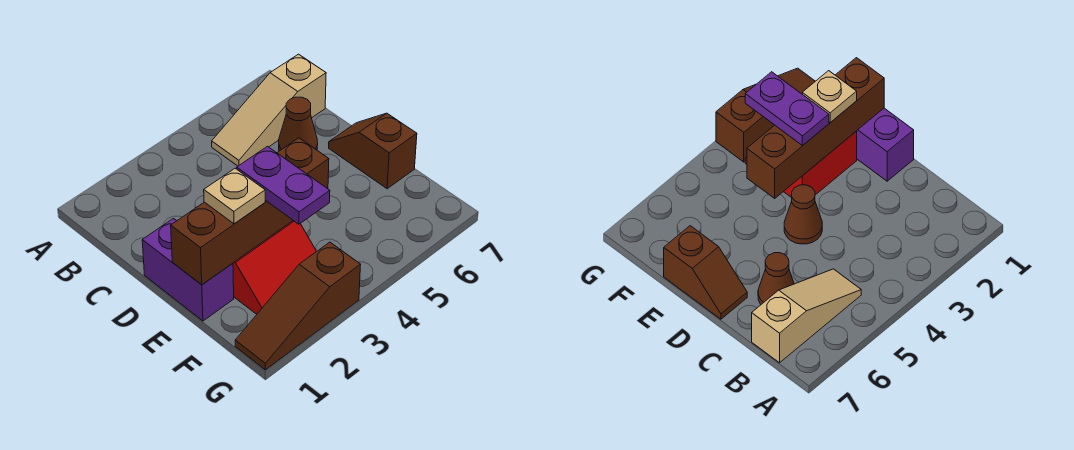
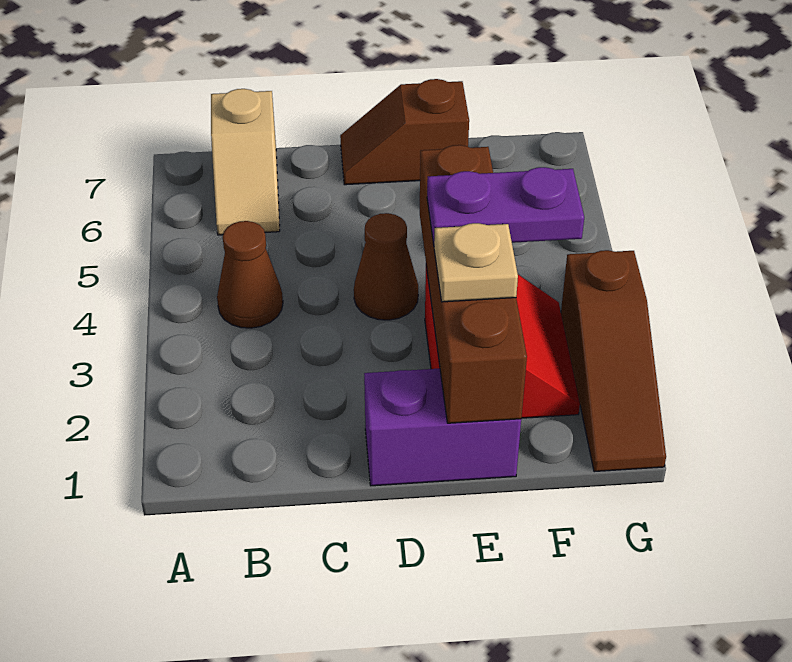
tan slope B5:B7 level 1 top 7 -> tan slope B6:B7 level 1 top 7
brown cone C6 level 1 -> brown cone B4 level 1

